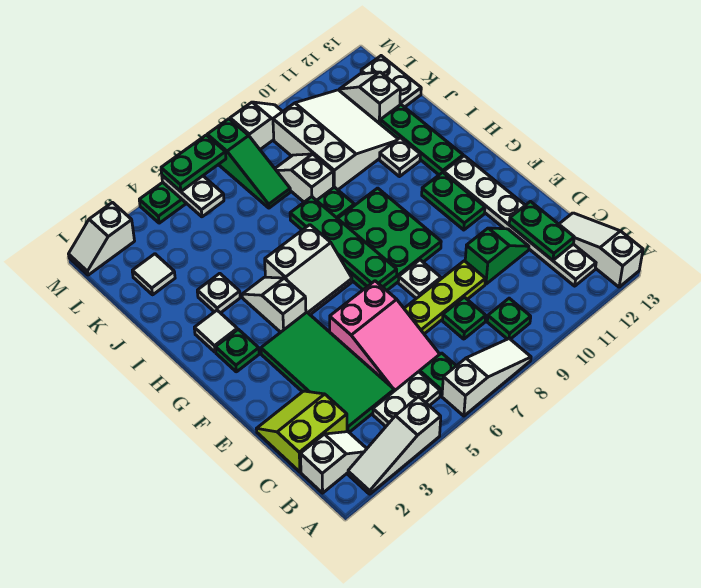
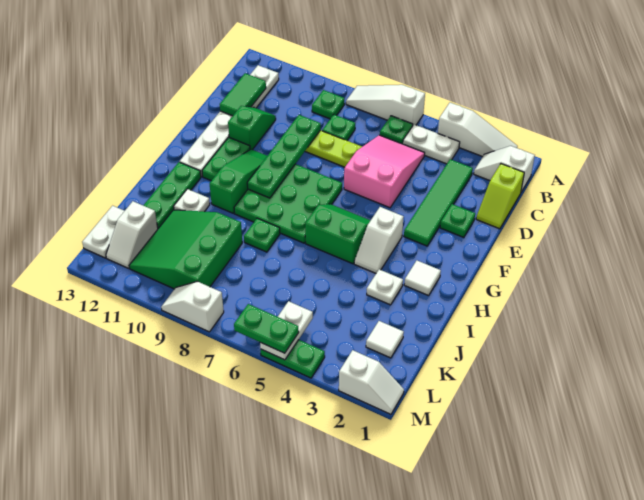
white slope A13:C13 level 1 top A -> none
lime slope C1:D2 level 1 top C -> lime slope C1:D1 level 1 top C
green tile C3:F4 level 1 -> green tile C3:F3 level 1
green plate C12:D12 level 2 -> green tile C12:D12 level 2
green slope D10:D11 level 1 top 10 -> green slope D11:E11 level 1 top E
white plate E8 level 1 -> none
green plate F7:I7 level 2 -> green plate D9:G9 level 2
green plate G2 level 1 -> green plate E2 level 1
white slope G5:H6 level 1 top H -> green slope G5:H6 level 1 top H
white slope J8:K8 level 1 top J -> none
white slope J9:L11 level 1 top 9 -> green slope J9:L11 level 1 top 9
green slope K7:M7 level 1 top M -> green slope F10:H10 level 1 top H

